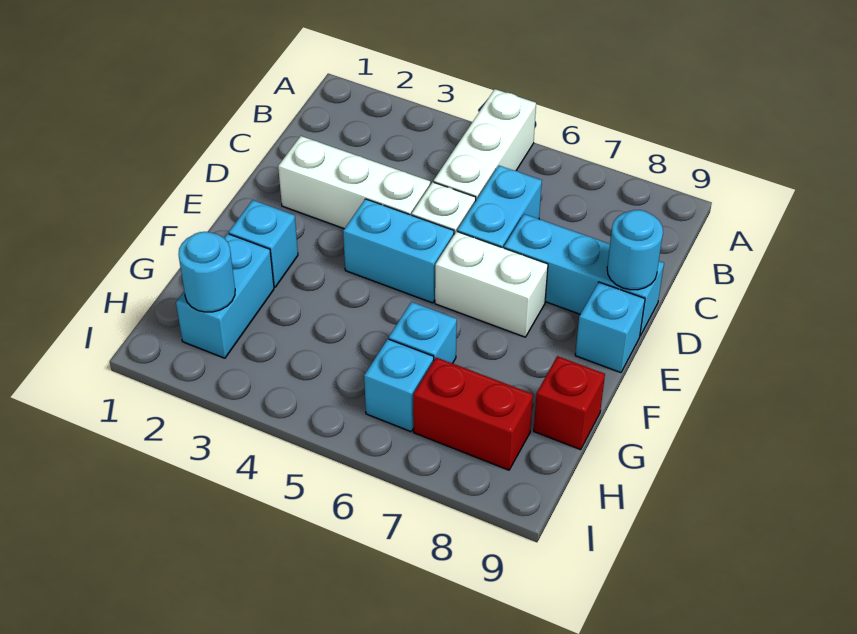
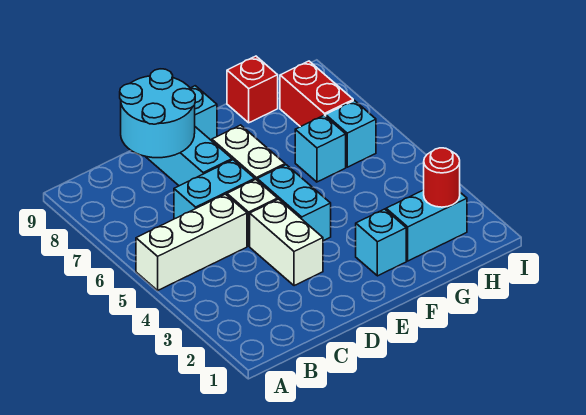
white brick D2:D4 level 1 -> white brick D3:D4 level 1
cyan round brick D9 level 2 -> cyan round brick C8:D9 level 2
cyan round brick H2 level 2 -> red round brick H2 level 2

